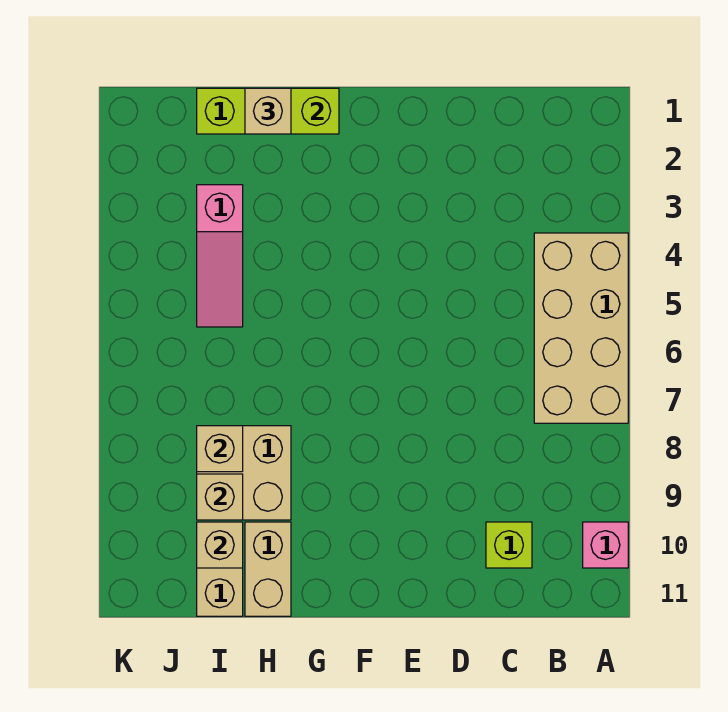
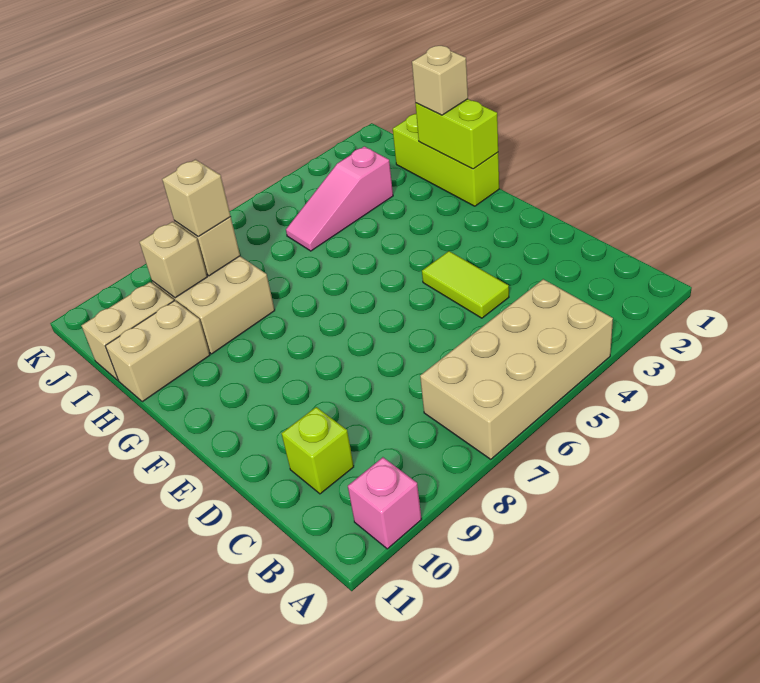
none -> lime tile D4:E4 level 1
tan brick I10 level 2 -> tan brick I8 level 3

